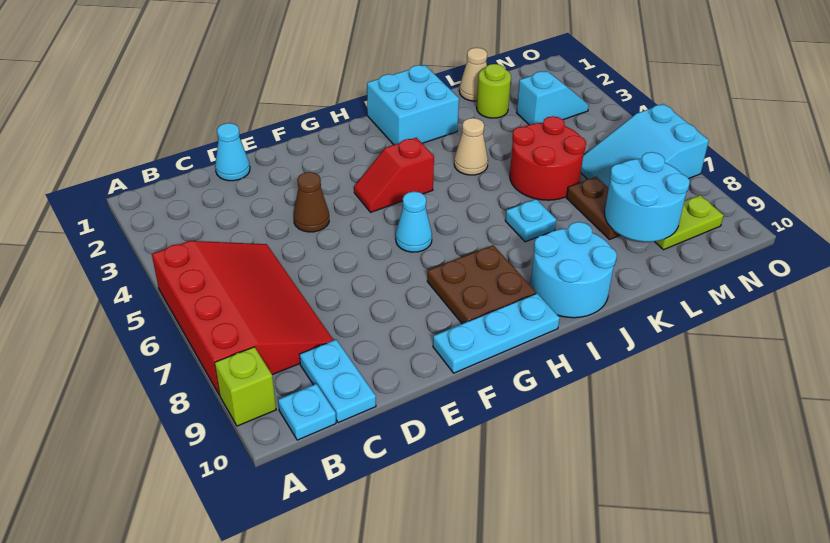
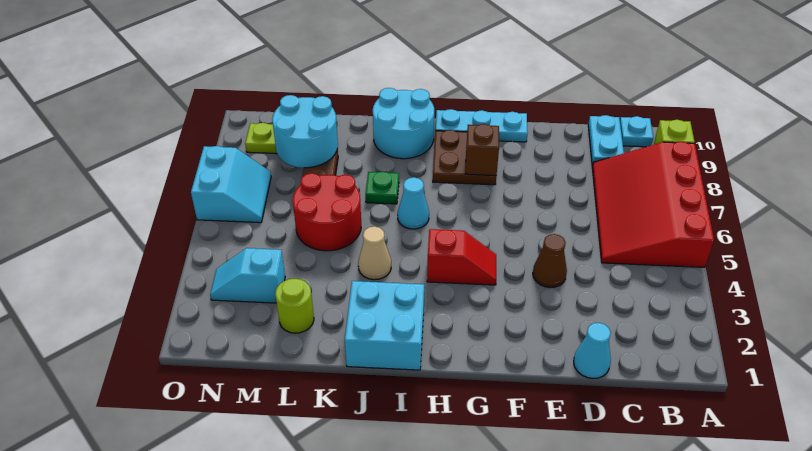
cyan cone G6 level 1 -> cyan cone I6 level 1
none -> brown brick G8 level 2
cyan plate J7 level 1 -> green plate J7 level 1
tan cone L1 level 1 -> none
cyan slope M6:O7 level 1 top O -> cyan slope N6:O7 level 1 top O

